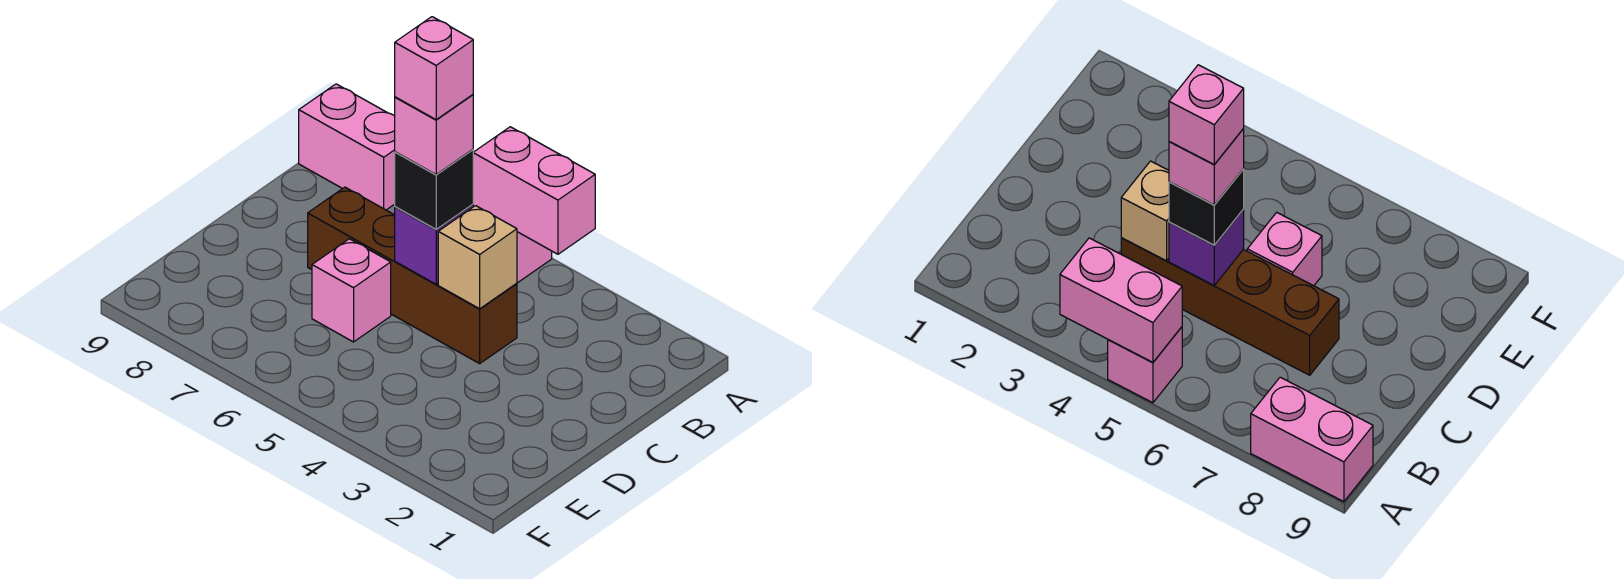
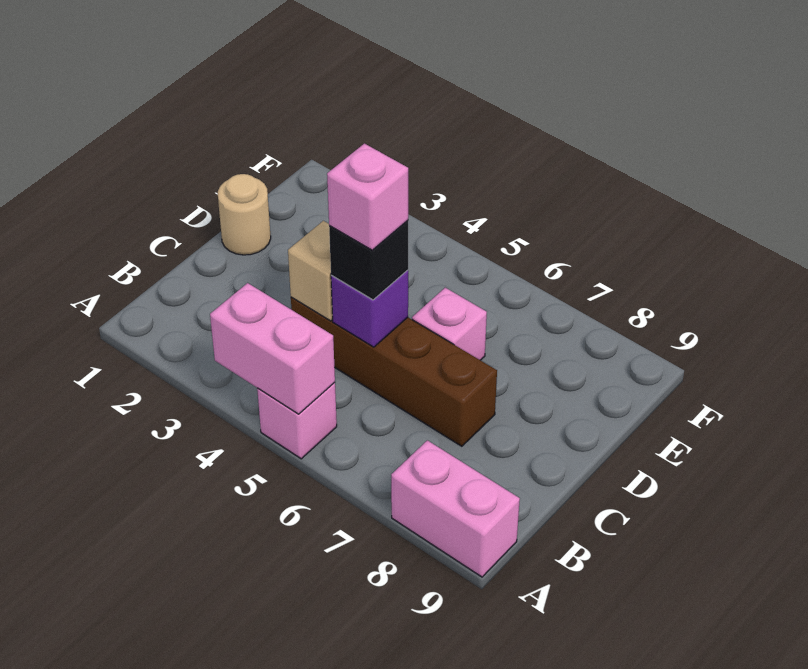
pink brick C5 level 5 -> none
none -> tan round brick D1 level 1

